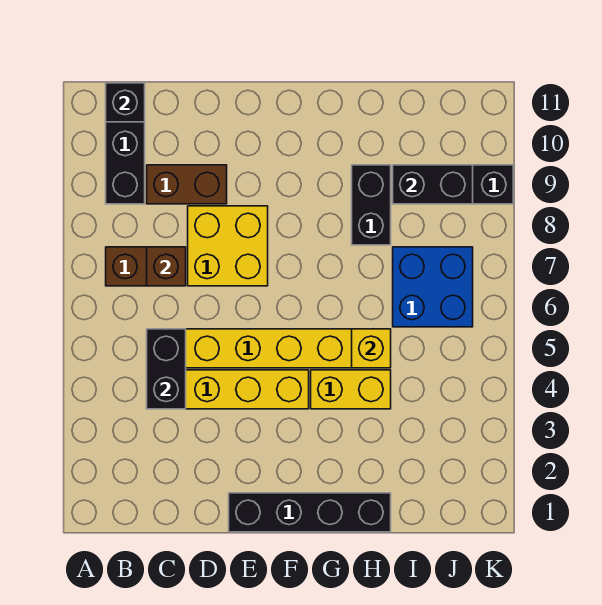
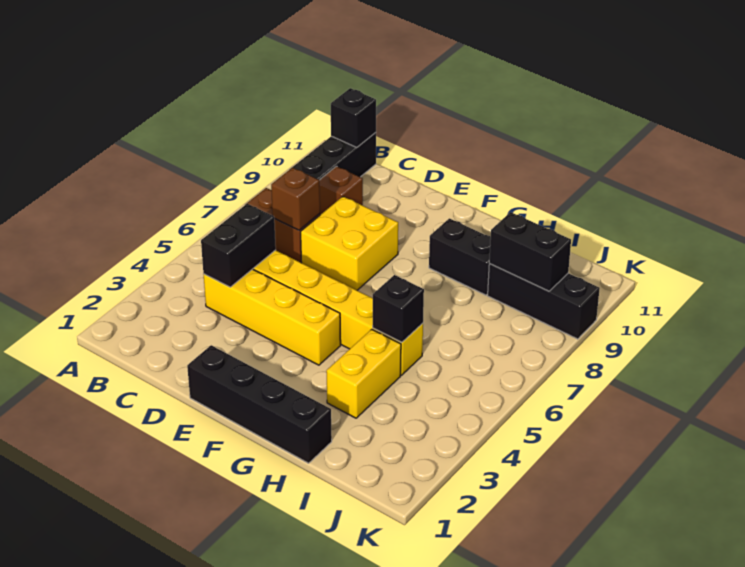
brown brick C9:D9 level 1 -> brown brick C9 level 1
yellow brick G4:H4 level 1 -> yellow brick H3:H4 level 1
yellow brick H5 level 2 -> black brick H5 level 2
black brick H8:H9 level 1 -> black brick G9:H9 level 1
blue brick I6:J7 level 1 -> none

